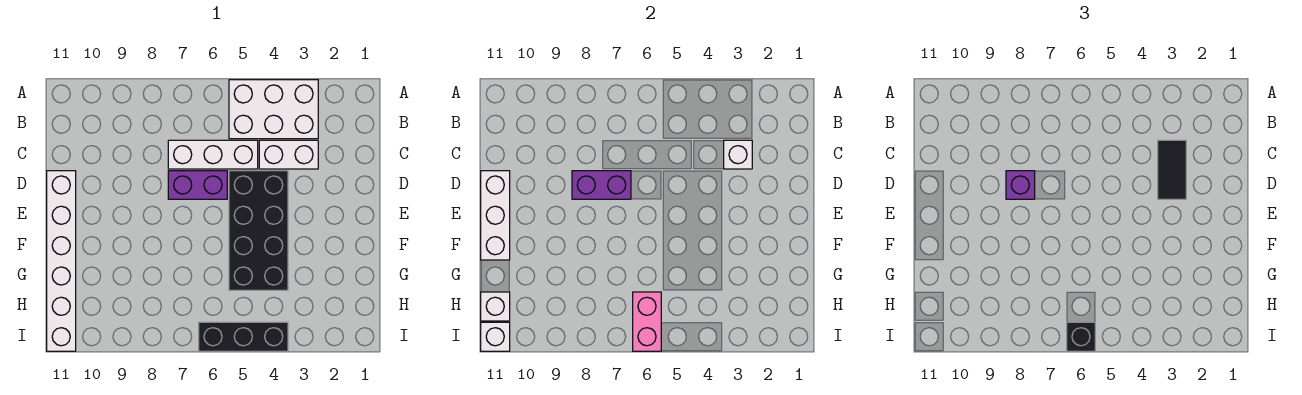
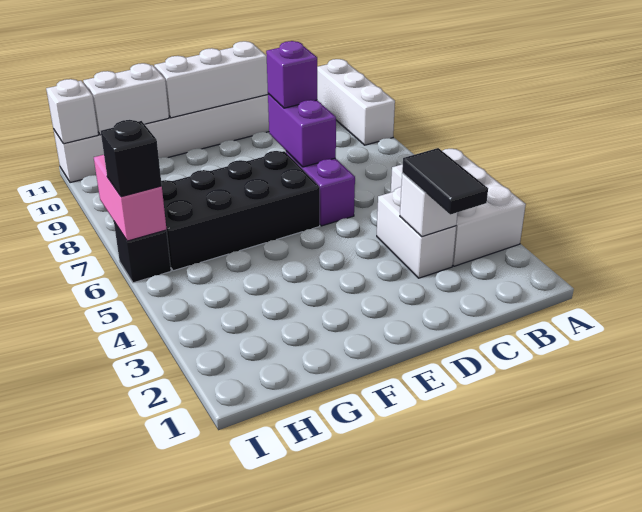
black tile C3:D3 level 3 -> black tile C2:C3 level 3
white brick C5:C7 level 1 -> white brick A9:A11 level 1
black brick D4:G5 level 1 -> black brick E6:H7 level 1
pink brick H6:I6 level 2 -> pink brick I6:I7 level 2
white brick H11 level 2 -> white brick G11:H11 level 2
black brick I4:I6 level 1 -> black brick I6 level 1

